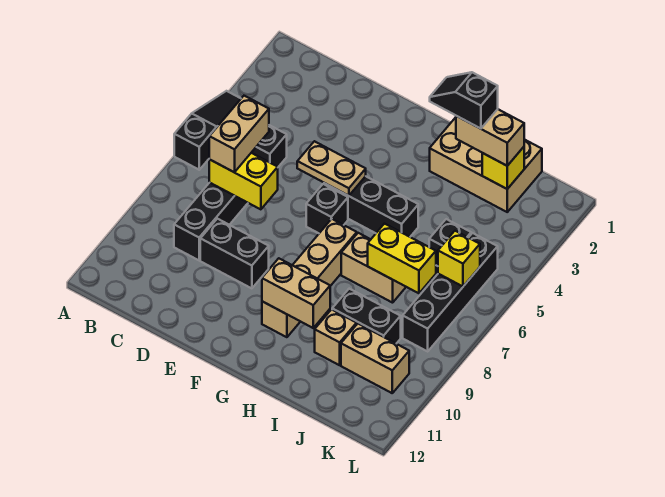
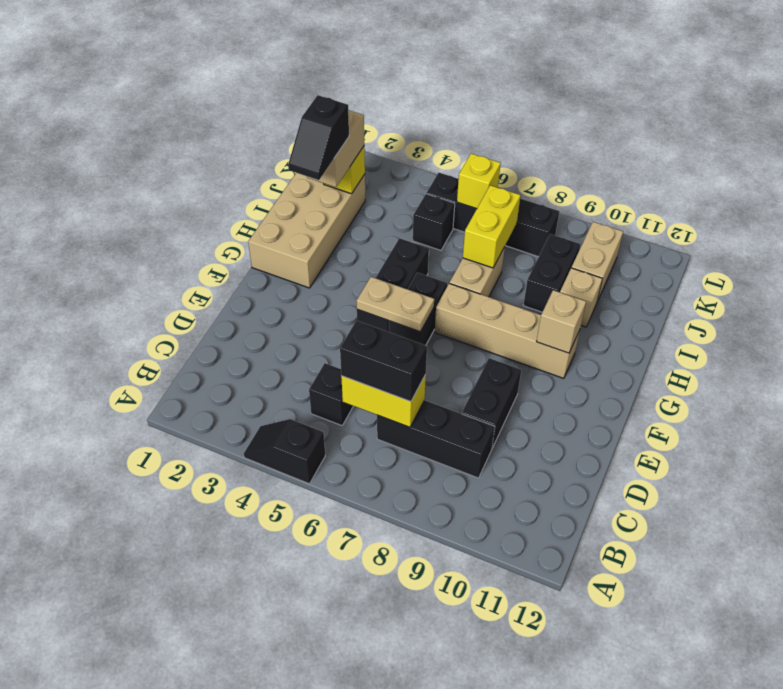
black slope A4:A6 level 1 top 6 -> black slope A4:A5 level 1 top 5
tan brick C6:C7 level 3 -> black brick C6:C7 level 3
yellow brick C7:D7 level 2 -> yellow brick C6:C7 level 2
tan plate E5:F5 level 2 -> tan plate F5:F6 level 2
black brick F6 level 1 -> black brick F6:G6 level 1
tan brick G10:H10 level 2 -> tan brick G10 level 2
tan brick H1:J2 level 1 -> tan brick G1:J2 level 1

